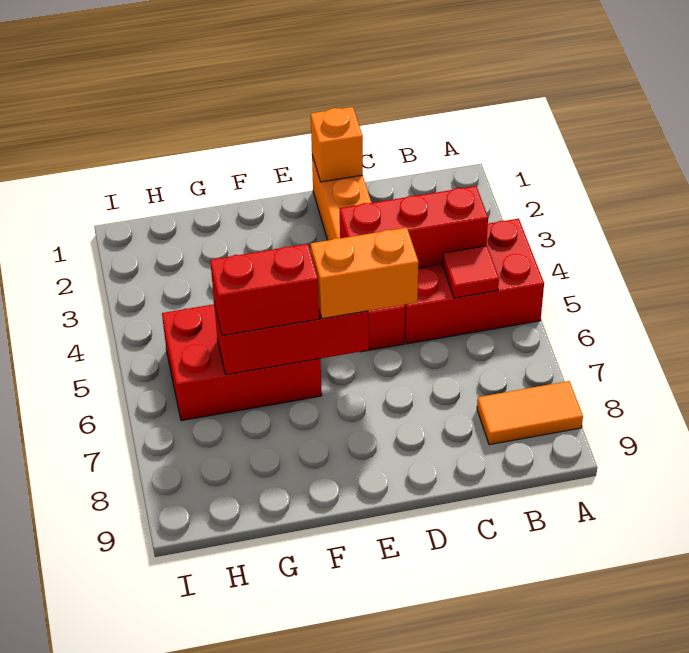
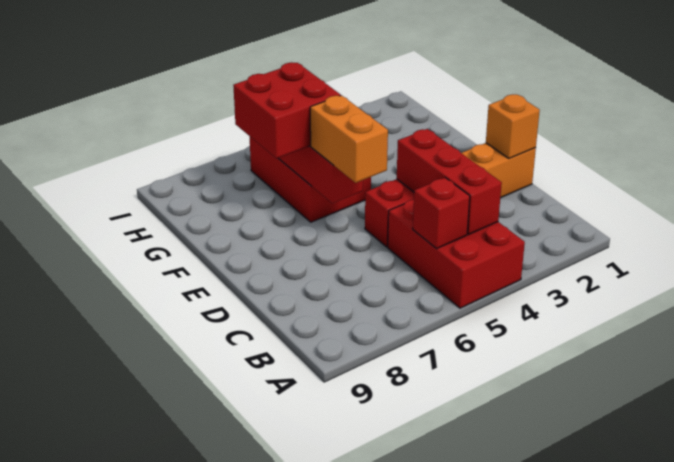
orange tile A8:B8 level 1 -> none
red tile B5 level 2 -> red brick B5 level 2
red brick F6:G6 level 3 -> red brick F6:G7 level 3

